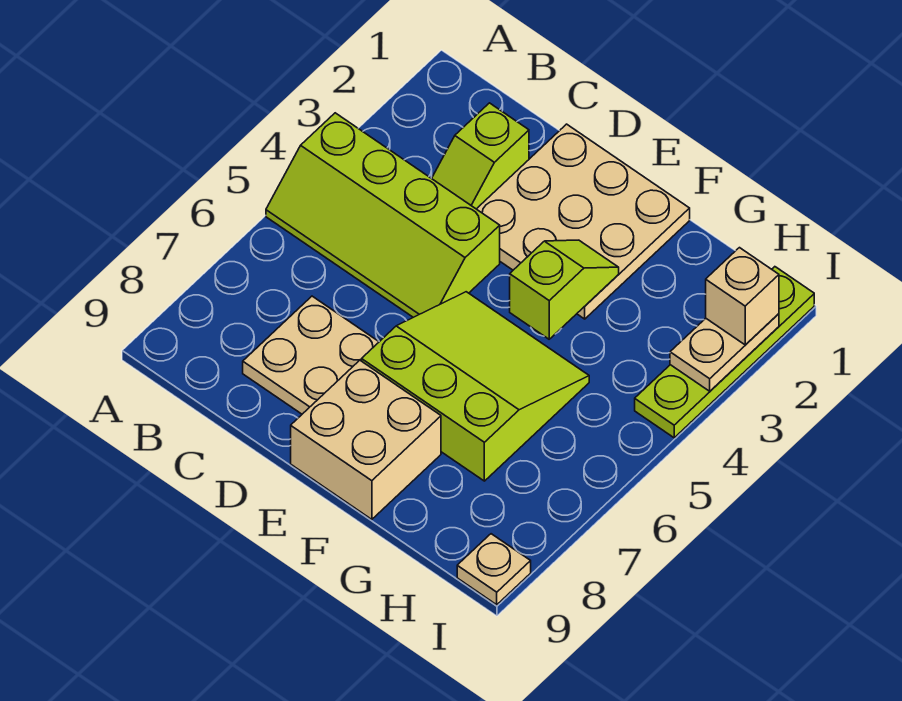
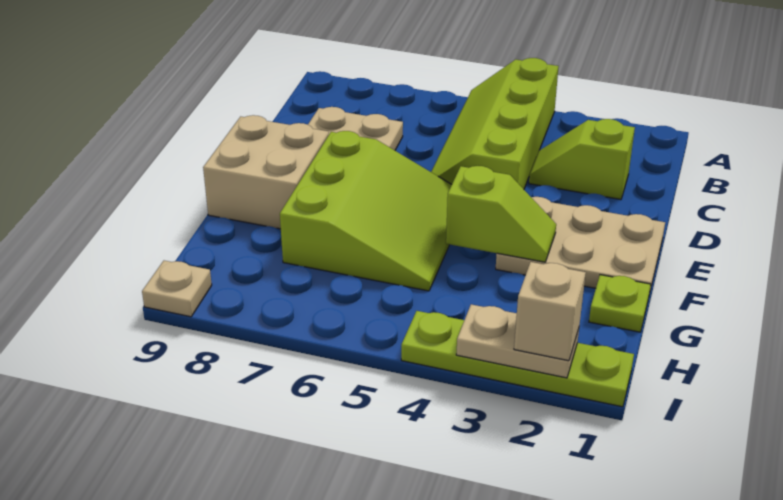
tan plate D1:F3 level 1 -> tan plate E1:F3 level 1
none -> lime plate G1 level 1

